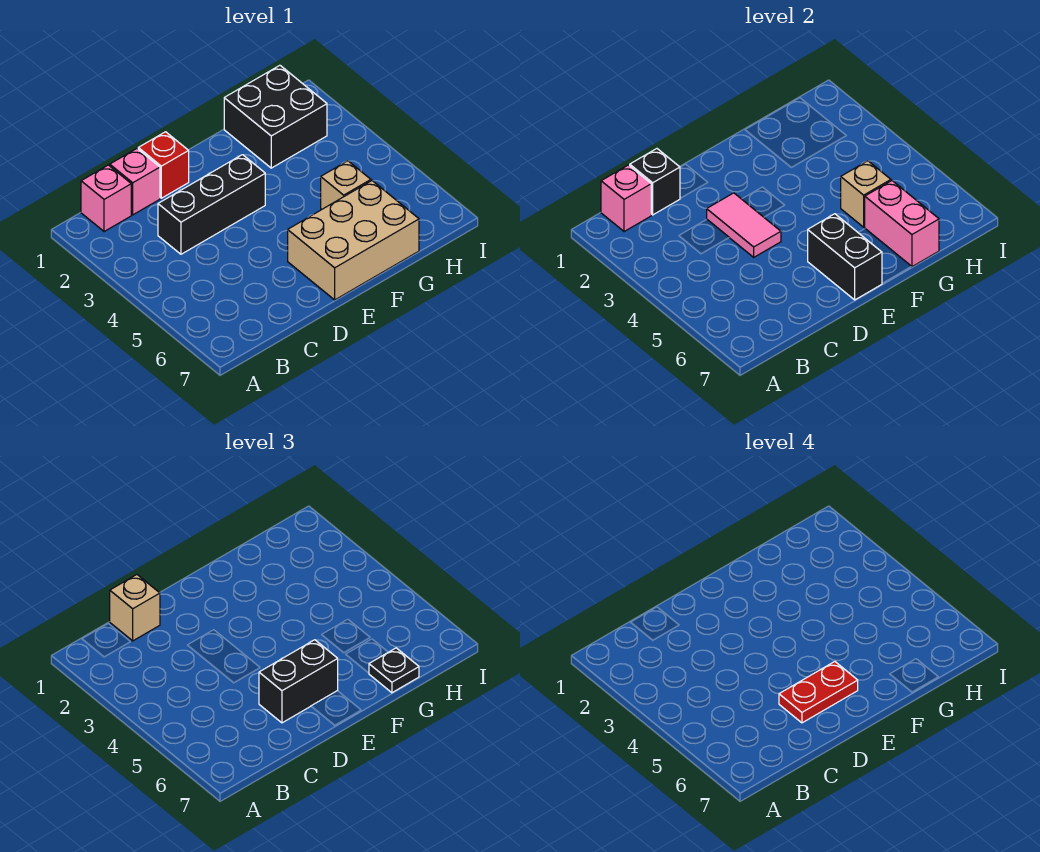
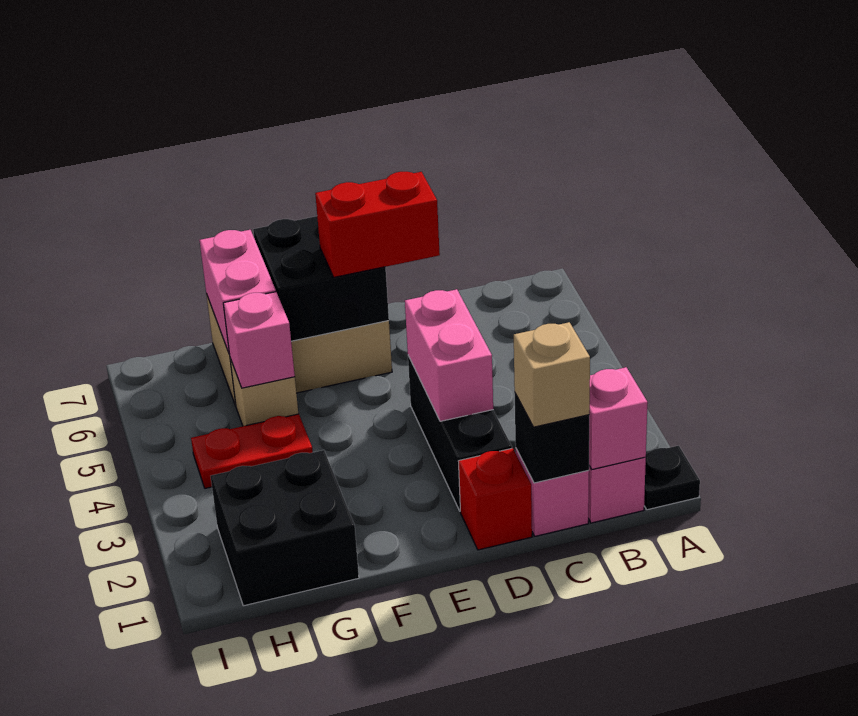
black brick C3:E3 level 1 -> black brick D2:D4 level 1
pink tile D3:D4 level 2 -> pink brick D3:D4 level 2
black brick D6:E6 level 3 -> red brick D6:E6 level 3
red plate D6:E6 level 4 -> red plate G4:H4 level 1
black brick E6:E7 level 2 -> black brick E6:F7 level 2
tan brick G5 level 2 -> pink brick G5 level 2
black plate G7 level 3 -> black plate A1 level 1

